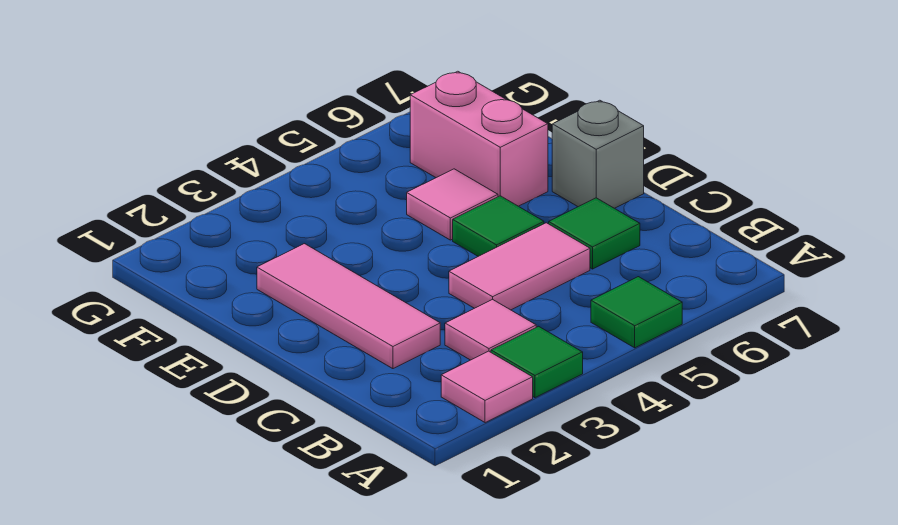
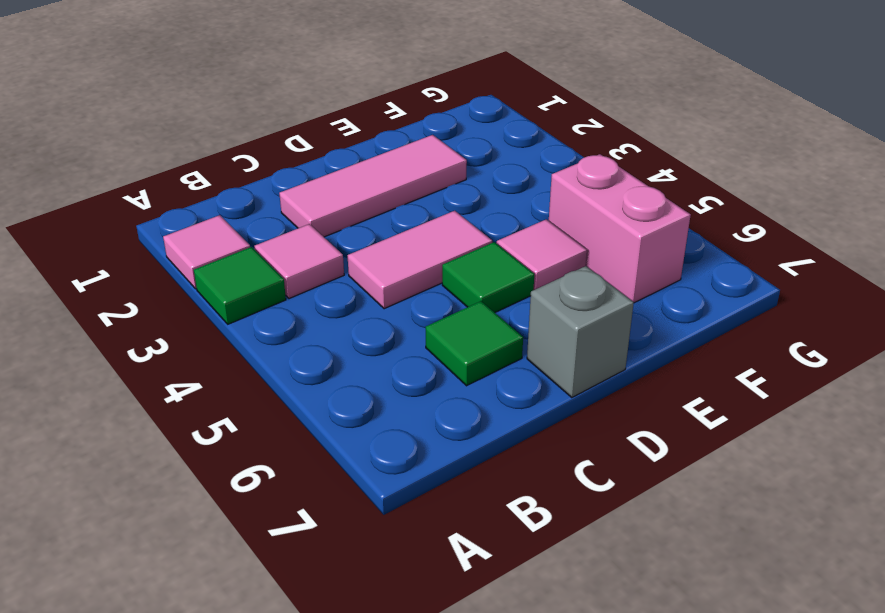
green tile A5 level 1 -> none
pink tile C4:C5 level 1 -> pink tile C4:D4 level 1
pink brick E6:F6 level 1 -> pink brick F5:F6 level 1

